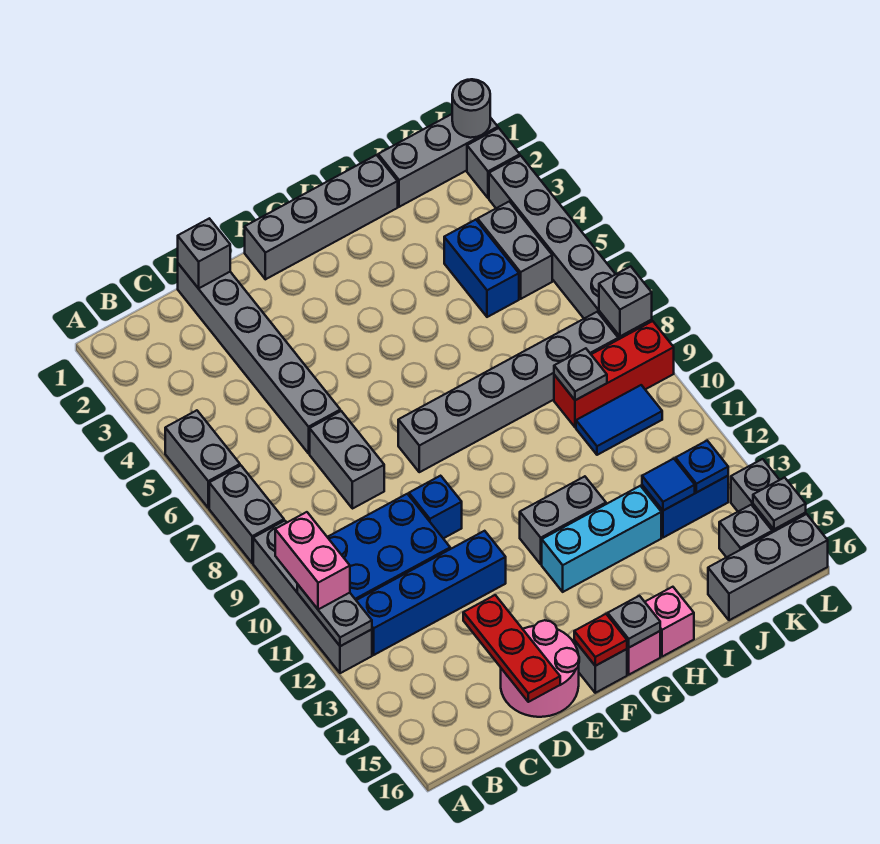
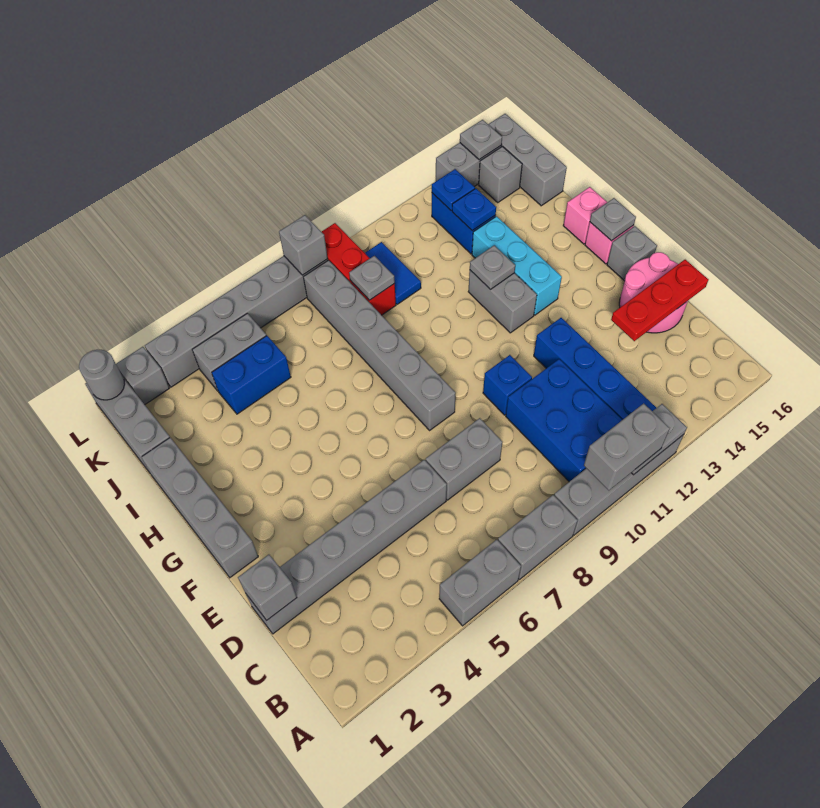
pink brick A10:A11 level 3 -> grey brick A10:A11 level 3
red plate F16 level 2 -> none
none -> grey plate H12 level 2
blue tile J13 level 2 -> blue plate J13 level 2

